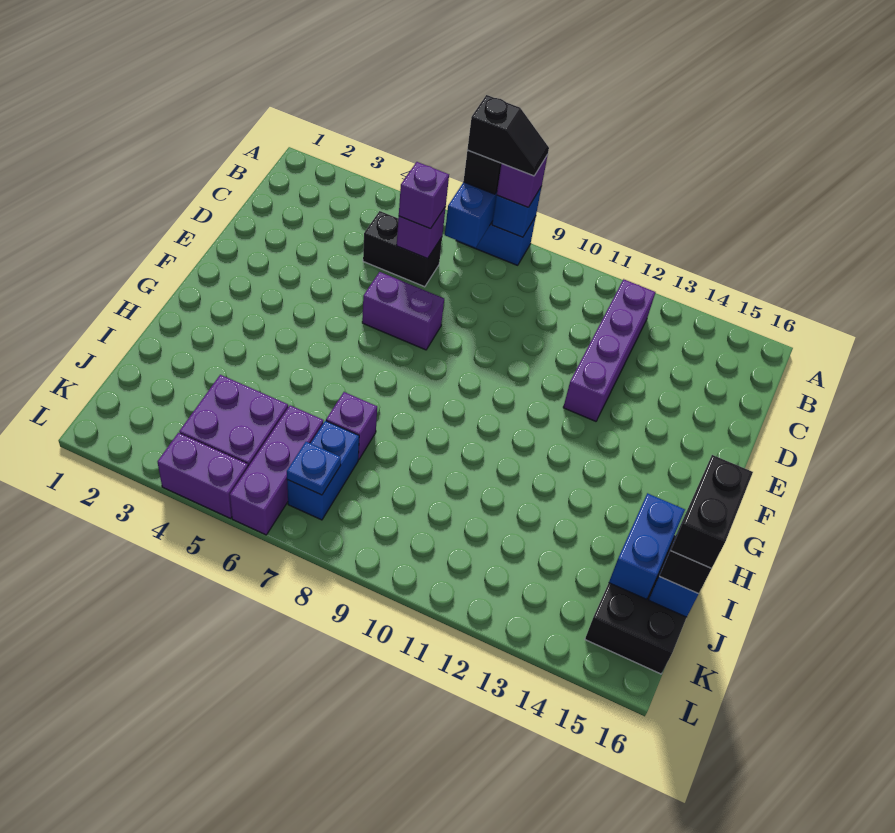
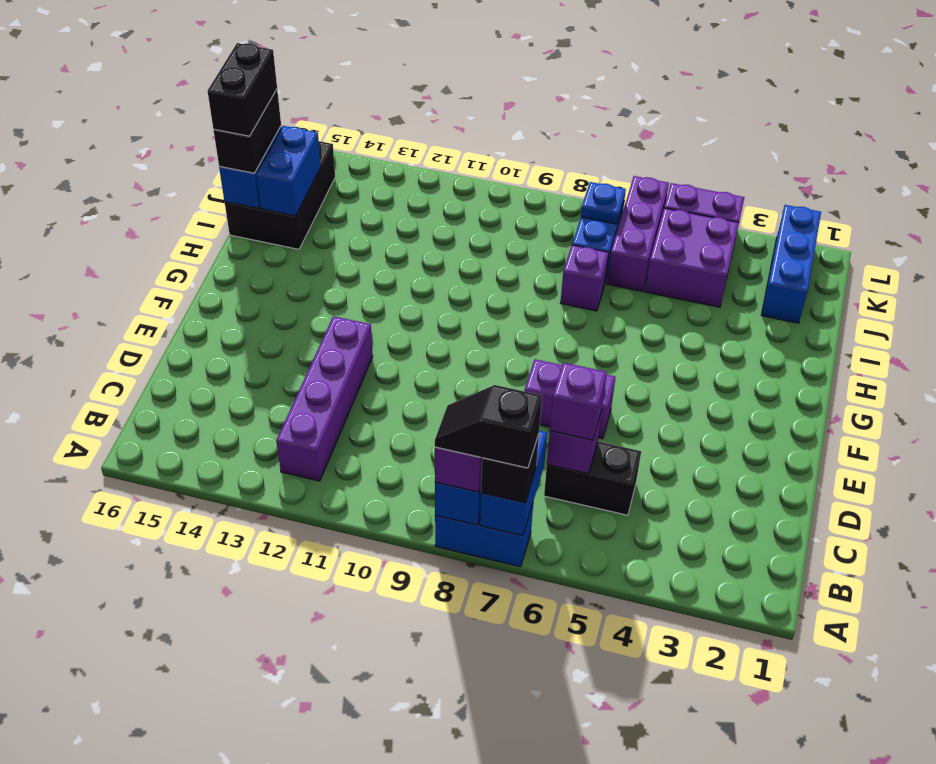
none -> blue brick J2:L2 level 1

